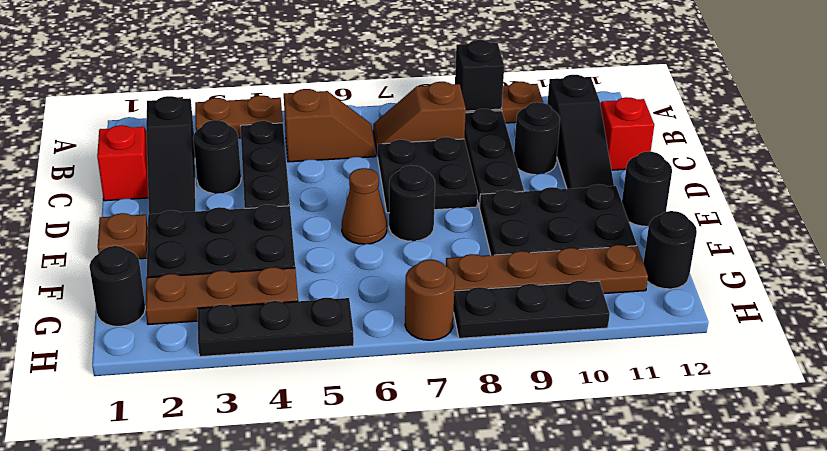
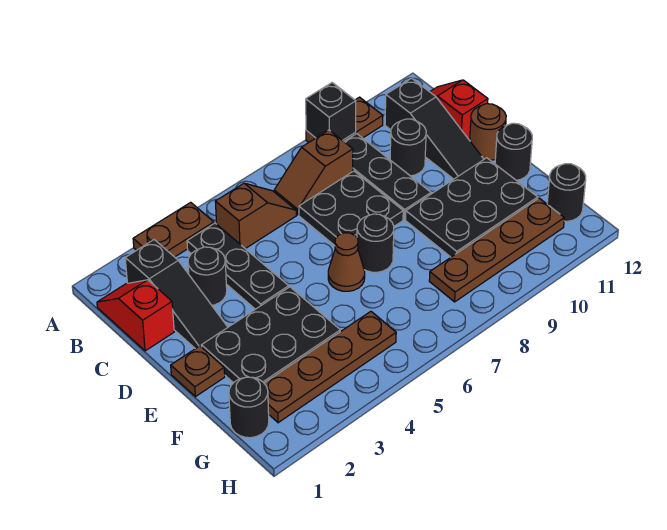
brown plate G2:G4 level 1 -> brown plate G2:G5 level 1
black plate H3:H5 level 1 -> none
brown round brick H7 level 1 -> brown round brick D12 level 1
black plate H8:H10 level 1 -> none

